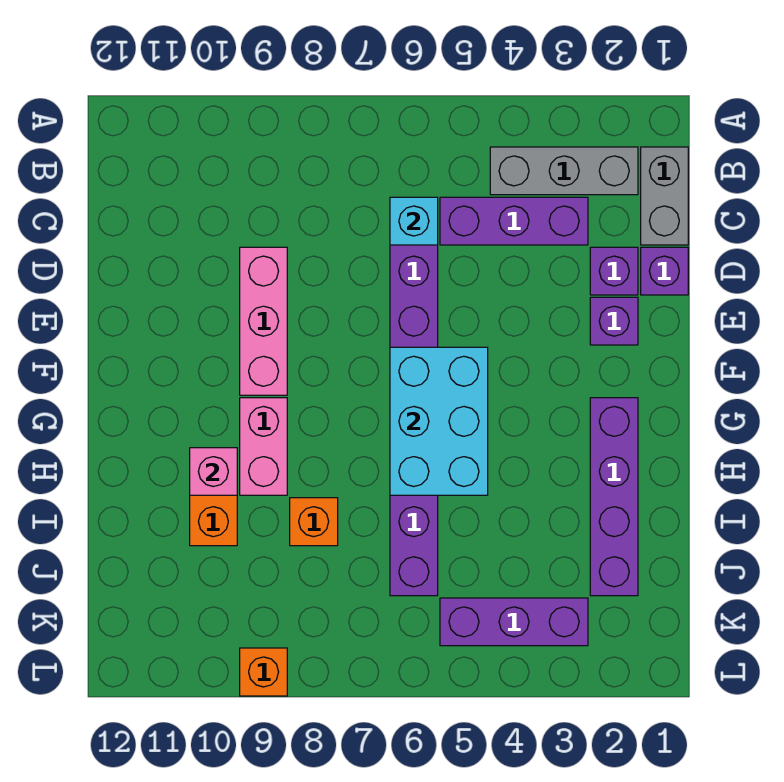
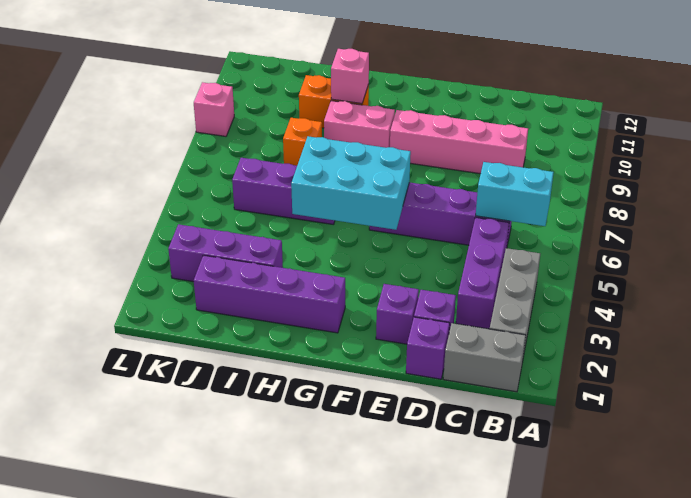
cyan brick C6 level 2 -> cyan brick B6:C6 level 2
pink brick D9:F9 level 1 -> pink brick C9:F9 level 1
purple brick K3:K5 level 1 -> purple brick I3:K3 level 1
orange brick L9 level 1 -> pink brick L9 level 1

